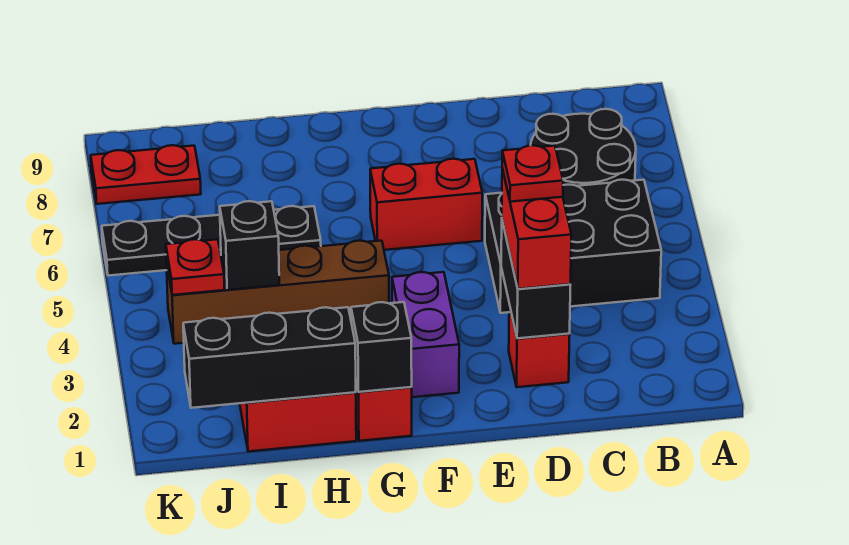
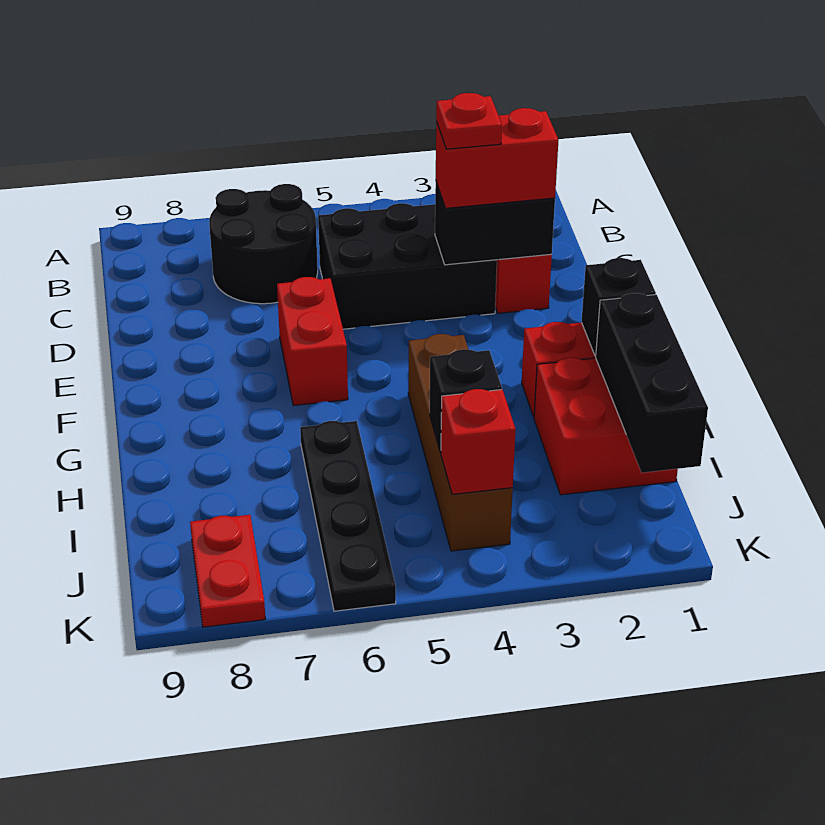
black brick B4:D5 level 1 -> black brick C3:D5 level 1
purple brick F2:F3 level 1 -> none
red plate J4 level 2 -> red brick J4 level 2

